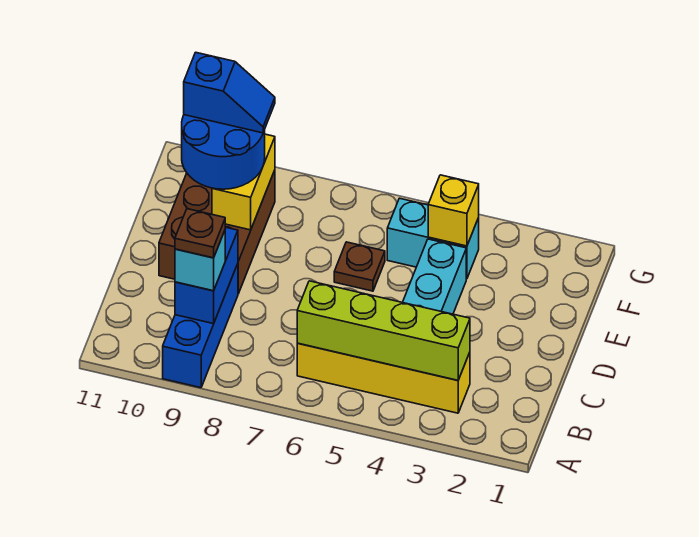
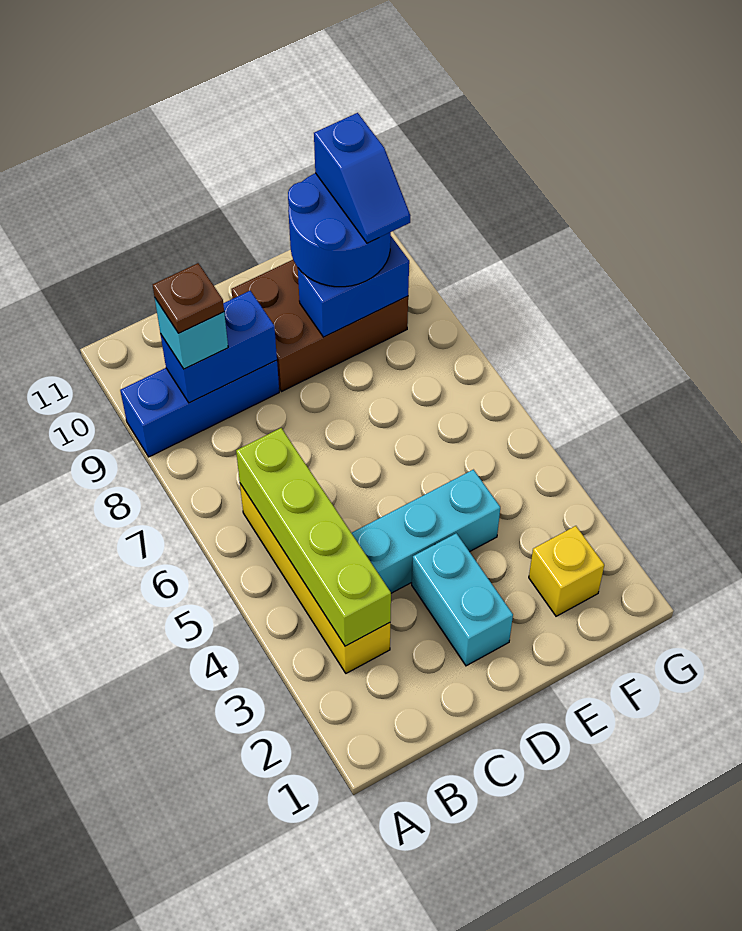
brown plate E6 level 1 -> none
yellow brick E9:F9 level 2 -> blue brick E9:F9 level 2
cyan brick F4:F5 level 1 -> cyan brick D2:D3 level 1
yellow brick F4 level 2 -> yellow brick F2 level 1

